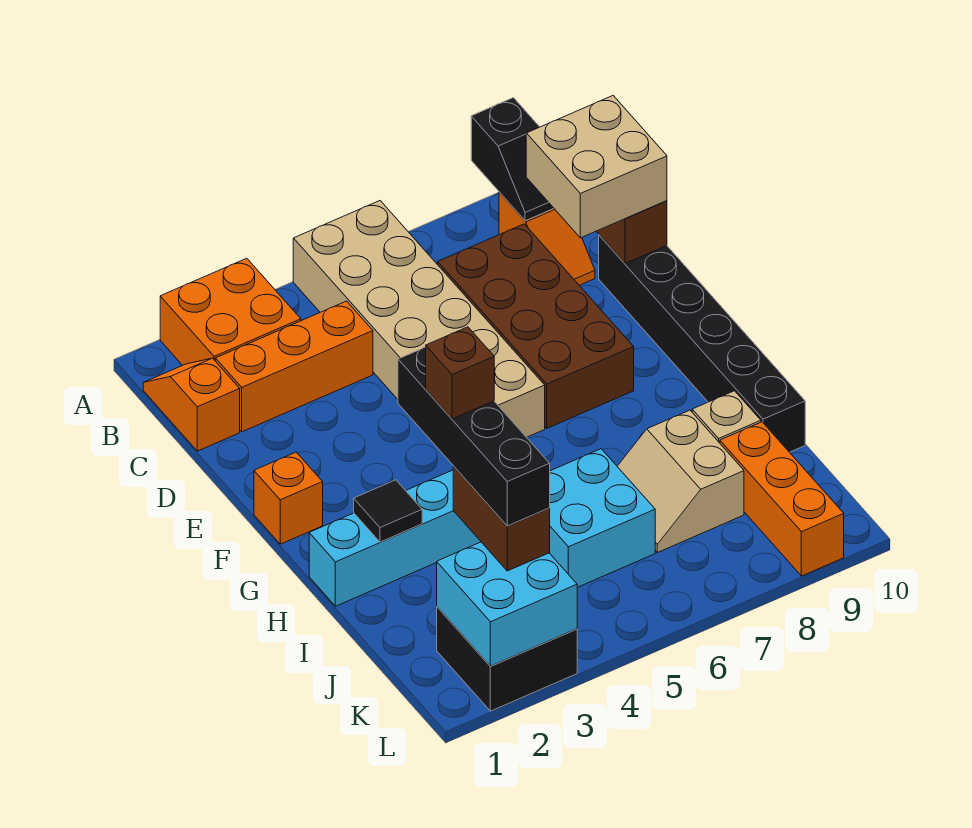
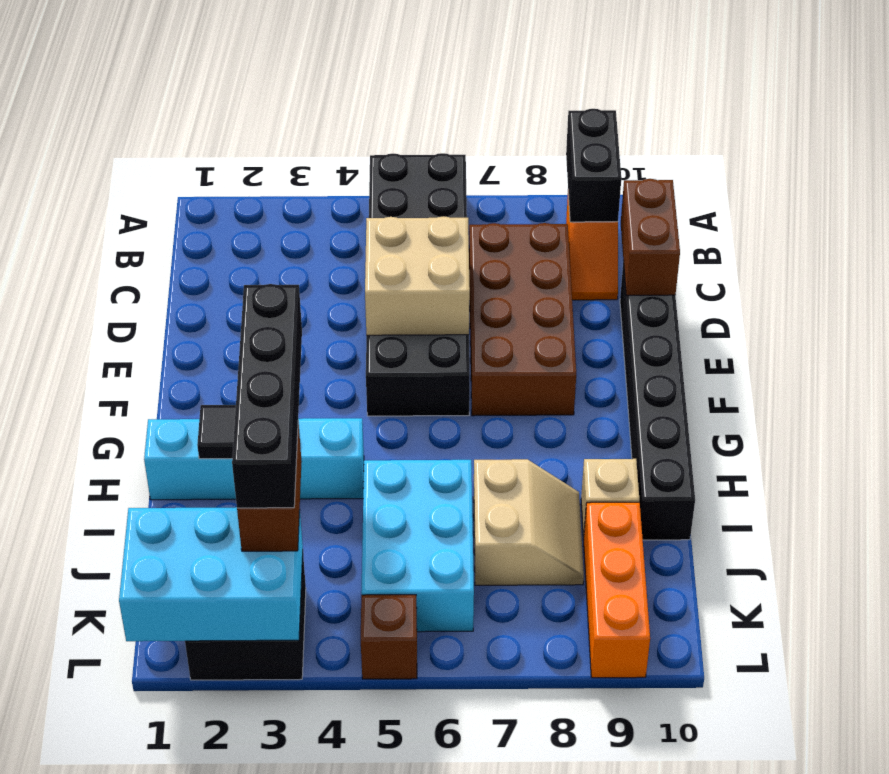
orange brick A2:B3 level 1 -> none
tan brick A5:F6 level 1 -> black brick A5:F6 level 1
black slope A9:B9 level 2 top A -> black brick A9:B9 level 2
orange slope B1:C1 level 1 top C -> none
orange brick C2:C4 level 1 -> none
tan brick C9:D10 level 3 -> tan brick D5:E6 level 2
orange brick F1 level 1 -> none
brown brick I3 level 5 -> brown brick L5 level 1
cyan brick I5:J6 level 1 -> cyan brick I5:K6 level 1
tan slope I7:J8 level 1 top 8 -> tan slope I7:J8 level 1 top 7
cyan brick K2:L3 level 2 -> cyan brick K1:L3 level 2

